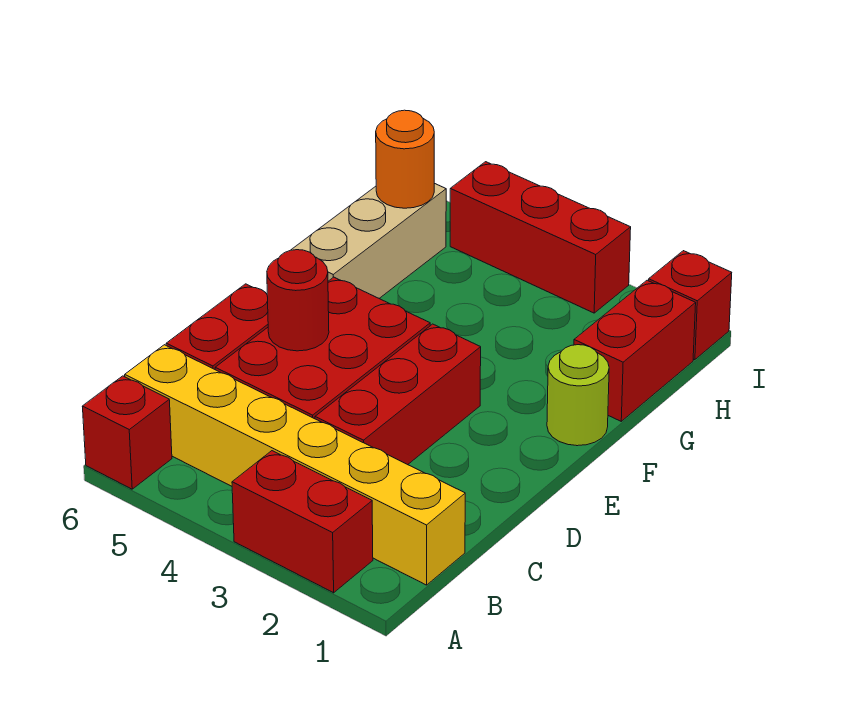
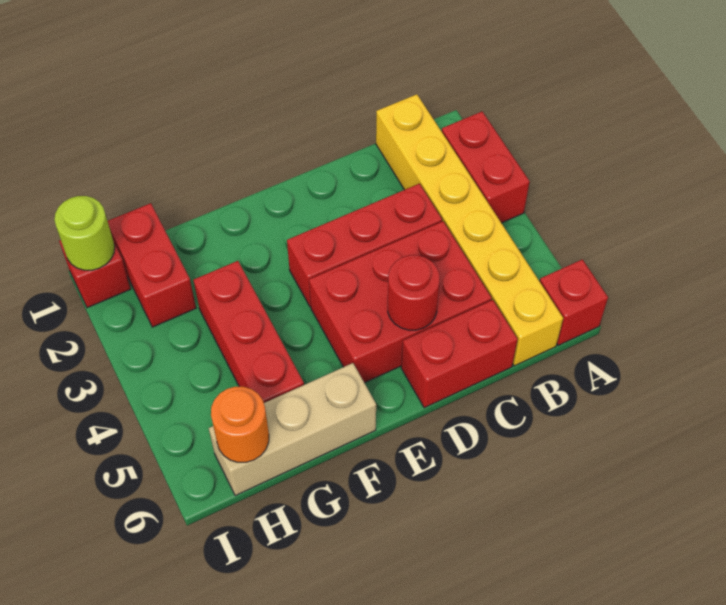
lime round brick F1 level 1 -> lime round brick I1 level 2
red brick G1:H1 level 1 -> red brick H1:H2 level 1
red brick I3:I5 level 1 -> red brick G3:G5 level 1

